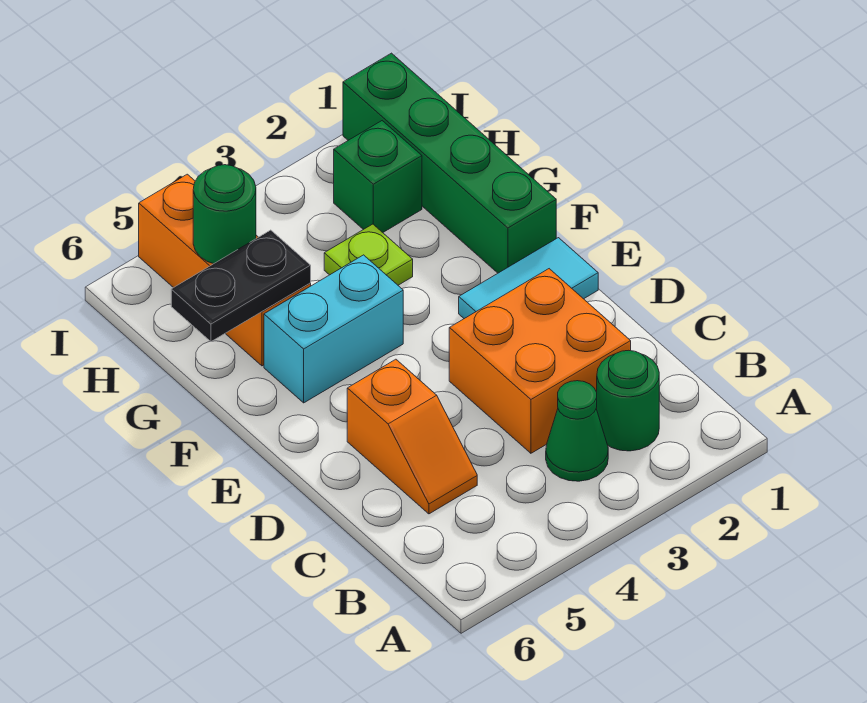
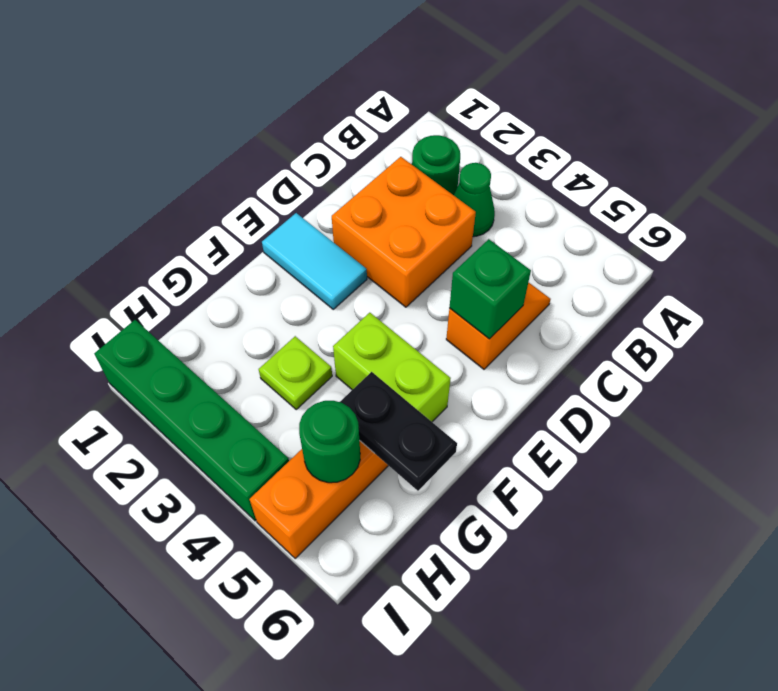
green brick F1:I1 level 1 -> green brick I1:I4 level 1
cyan brick F4:F5 level 1 -> lime brick F4:F5 level 1
green brick H2 level 1 -> green brick D5 level 2

